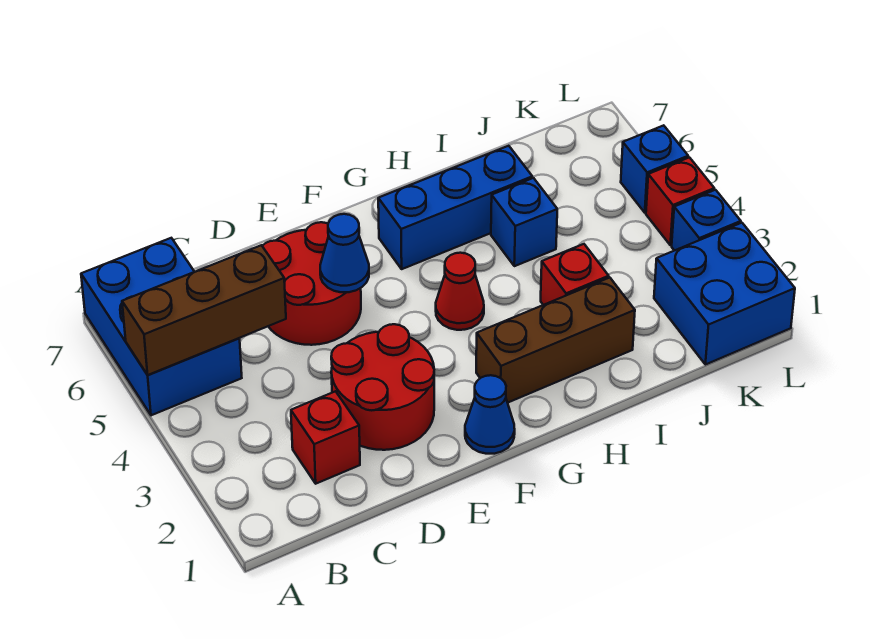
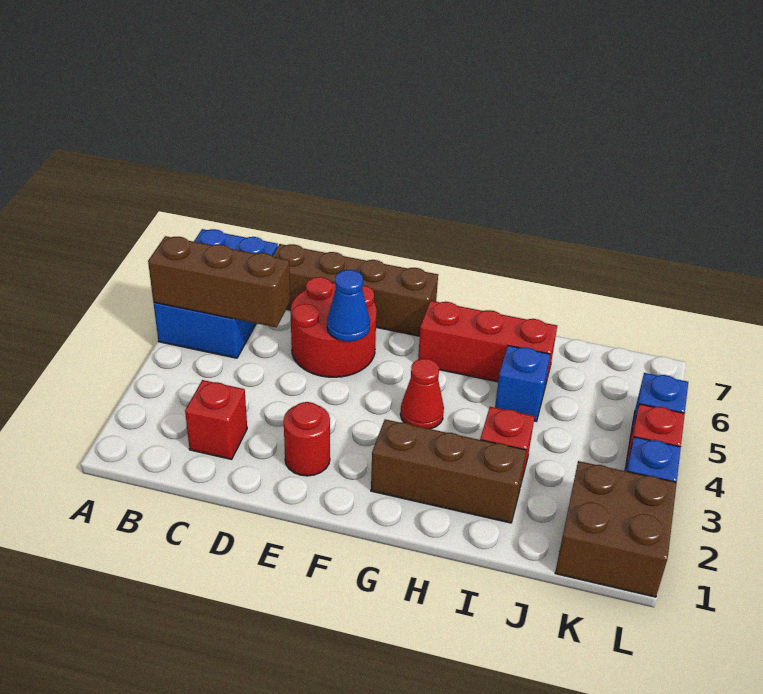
none -> brown brick C7:F7 level 1
red round brick D2:E3 level 1 -> red round brick E2 level 1
blue cone F1 level 1 -> none
blue brick G6:I6 level 1 -> red brick G6:I6 level 1
blue brick K1:L2 level 1 -> brown brick K1:L2 level 1

